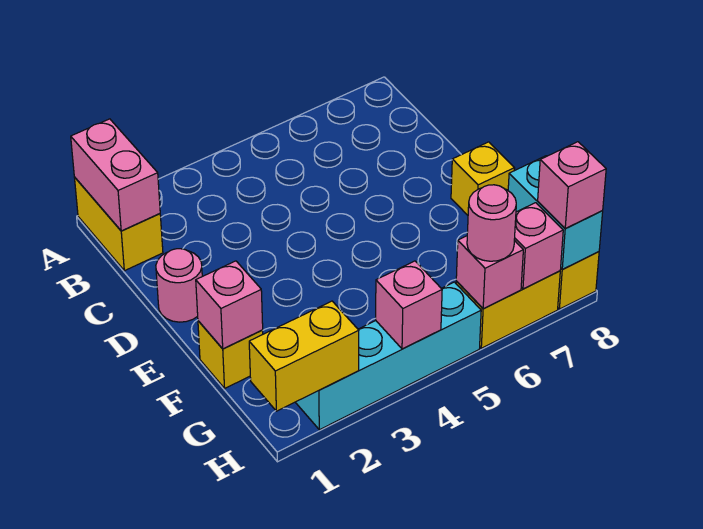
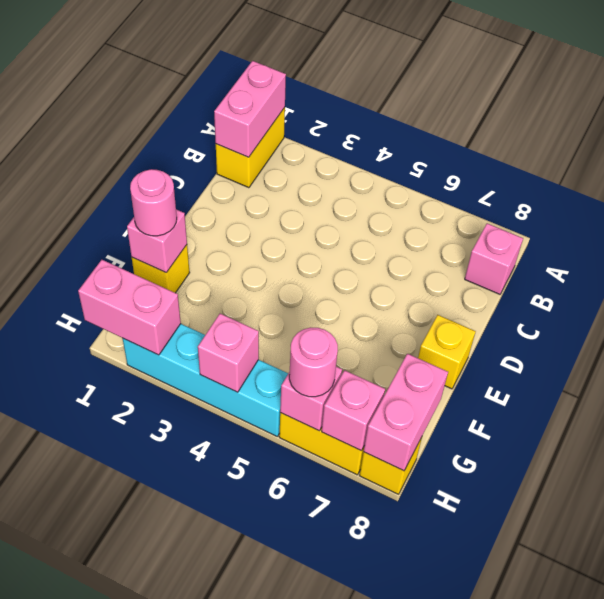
pink round brick D1 level 1 -> pink round brick F1 level 3
cyan brick G8:H8 level 2 -> pink brick G8:H8 level 2
yellow brick H1:H2 level 2 -> pink brick H1:H2 level 2
pink brick H8 level 3 -> pink brick B8 level 1

